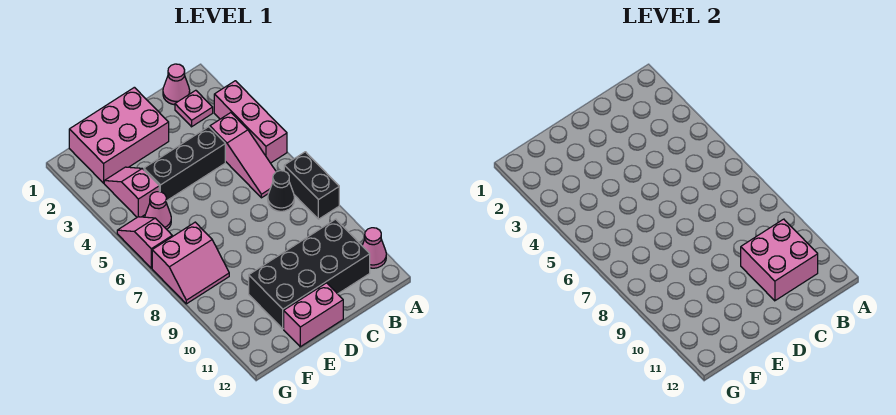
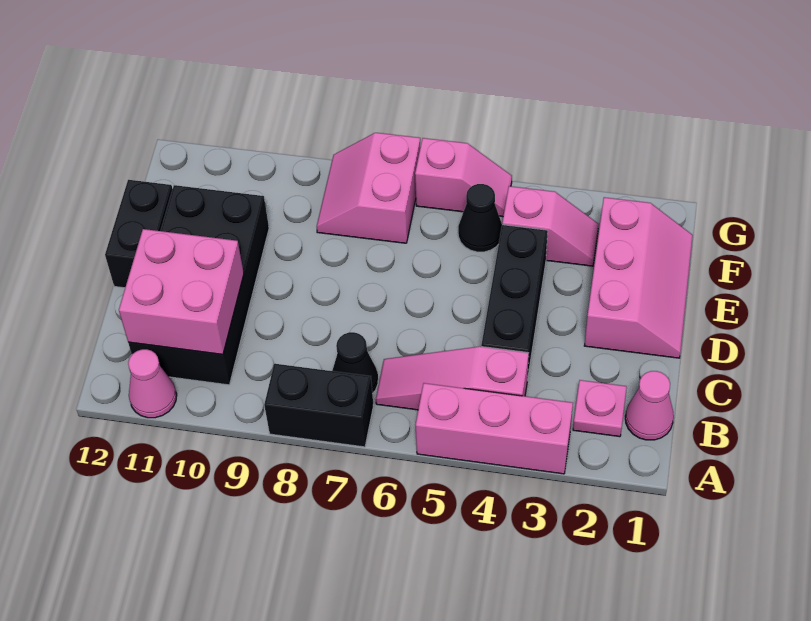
pink brick D1:F2 level 1 -> pink slope D1:F2 level 1 top 2
pink brick D12:E12 level 1 -> black brick D12:E12 level 1
pink cone F5 level 1 -> black cone F5 level 1

